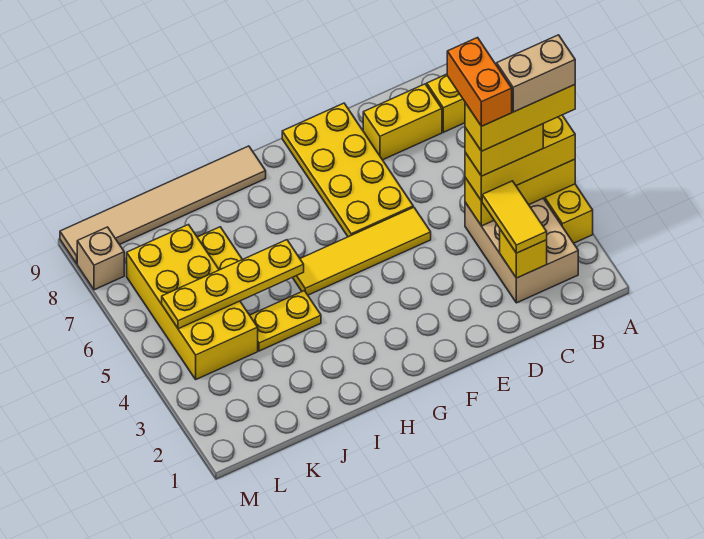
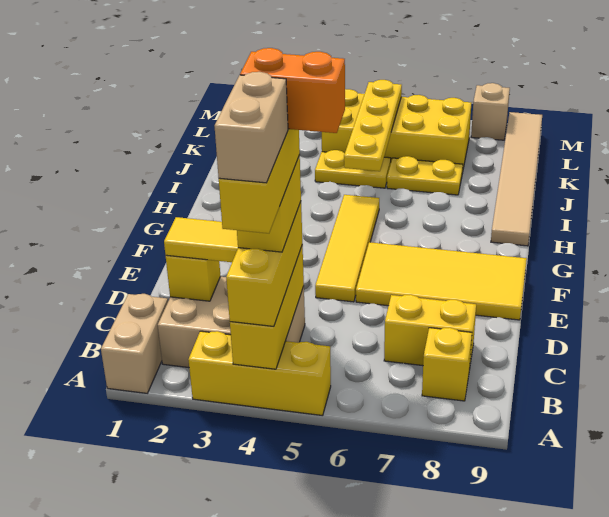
none -> tan brick A1:B1 level 1
yellow brick C8:D8 level 1 -> yellow brick C7:C8 level 1
yellow plate E6:F9 level 1 -> yellow tile E6:F9 level 1
yellow plate I4:J4 level 1 -> yellow plate J4:J5 level 1

